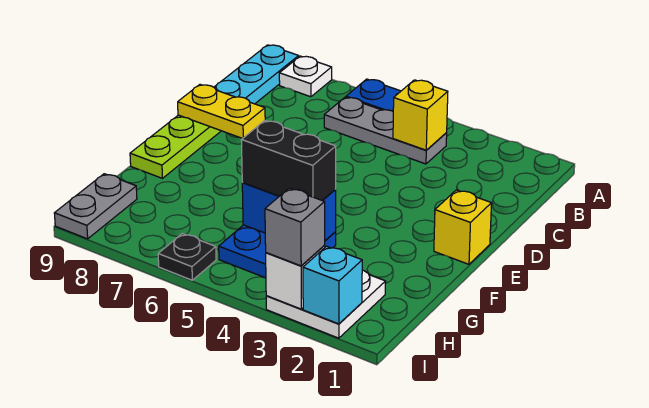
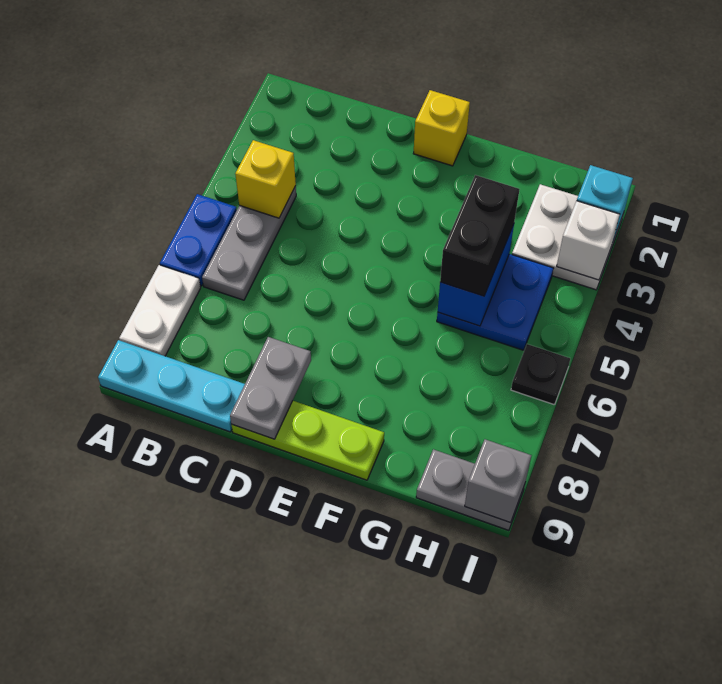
white plate A8 level 1 -> white plate A7:A8 level 1
yellow plate D8:D9 level 2 -> grey plate D8:D9 level 2
grey brick I3 level 3 -> grey brick I9 level 2

